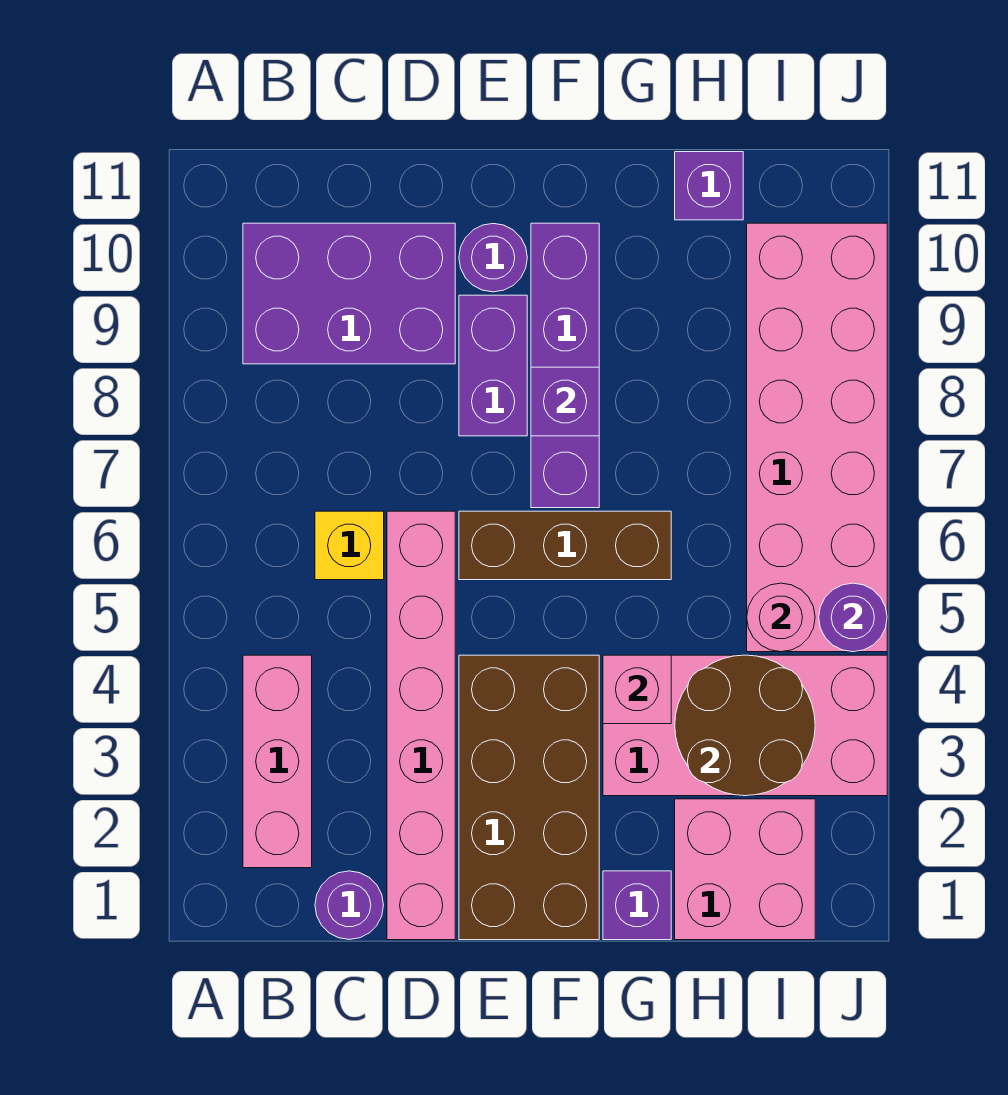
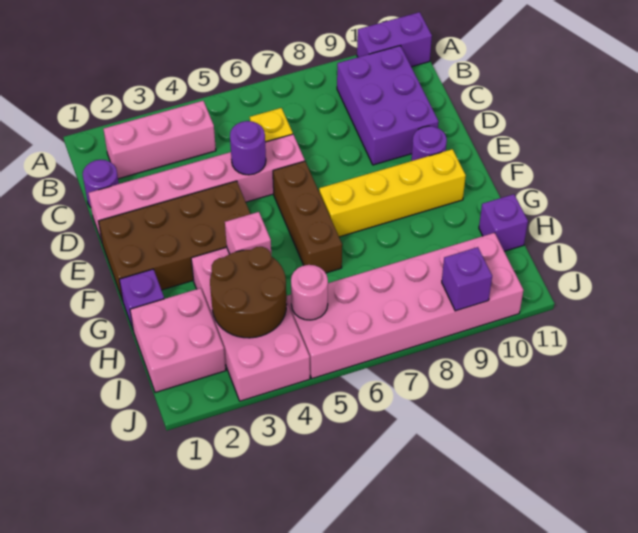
purple brick E8:E9 level 1 -> purple brick A10:A11 level 1
purple brick F7:F10 level 1 -> yellow brick F7:F10 level 1
purple brick F8 level 2 -> purple brick J9 level 2
purple round brick J5 level 2 -> purple round brick D5 level 2

